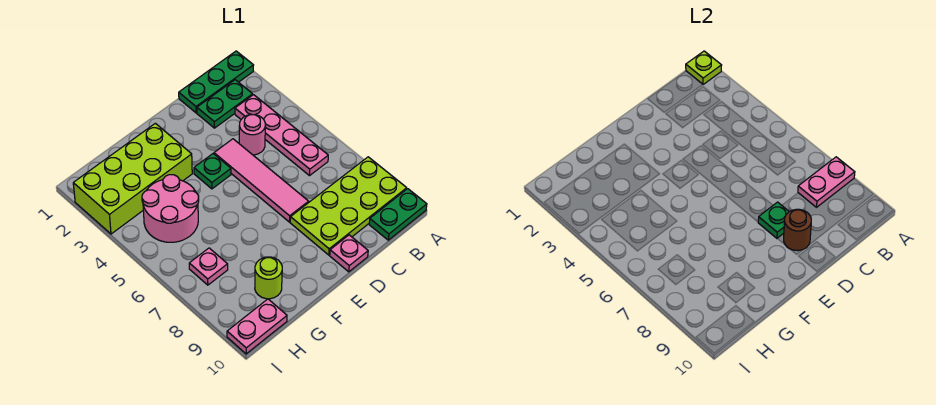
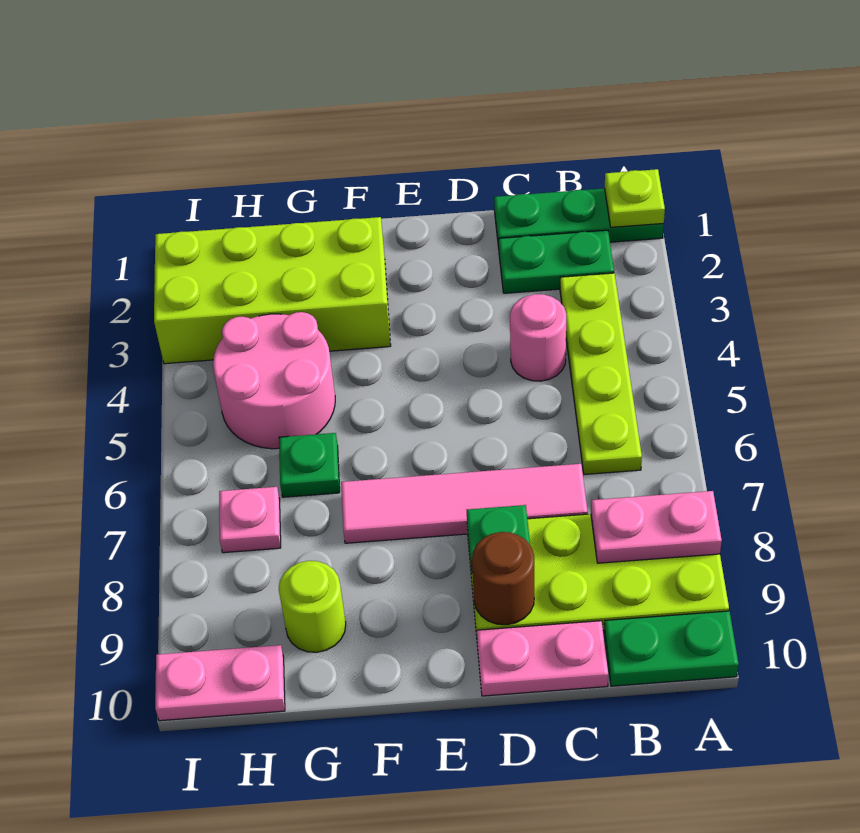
pink plate B3:B6 level 1 -> lime plate B3:B6 level 1
pink tile D4:D7 level 1 -> pink tile C7:F7 level 1
pink plate D10 level 1 -> pink plate C10:D10 level 1
green plate E4 level 1 -> green plate G6 level 1

